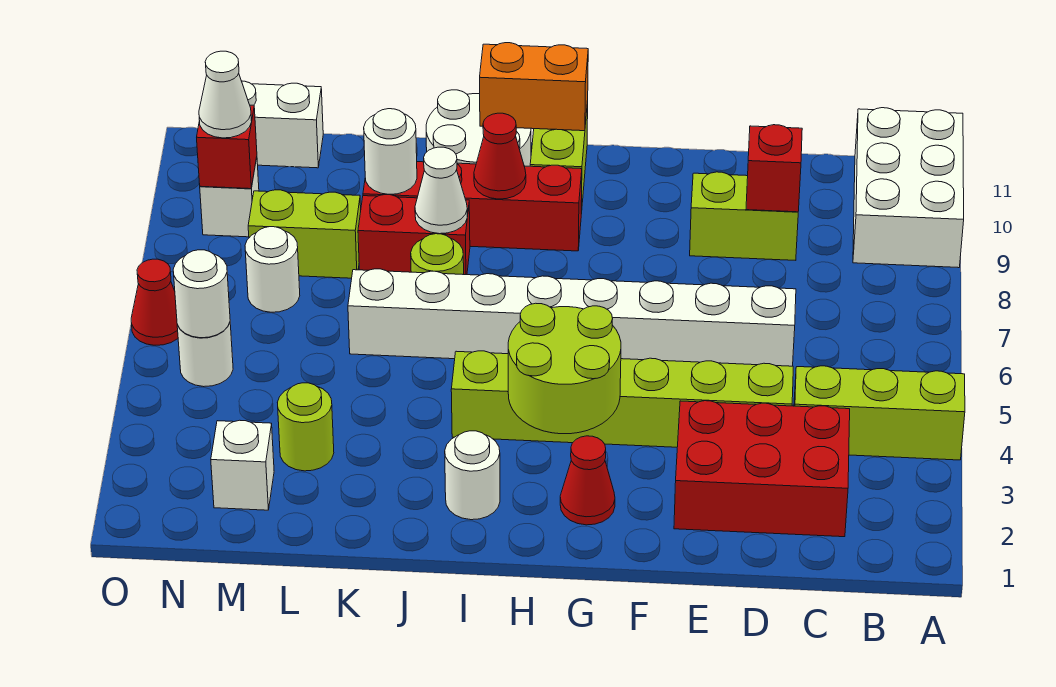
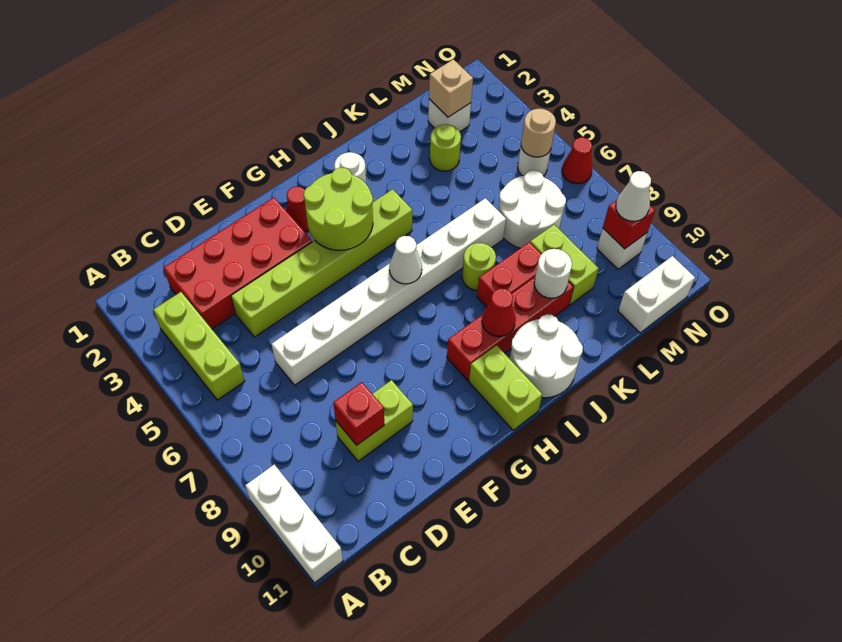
lime brick A4:C4 level 1 -> lime brick B3:B5 level 1
white brick A9:B11 level 1 -> white brick A9:A11 level 1
red brick C2:E3 level 1 -> red brick C2:F3 level 1
orange brick H11:I11 level 2 -> none
white cone J8 level 2 -> white cone H6 level 2
lime brick L8:M8 level 1 -> lime brick L8:L9 level 1
none -> tan brick M2 level 2
white round brick M7 level 1 -> white round brick L6:M7 level 1
white round brick N5 level 2 -> tan round brick N5 level 2

